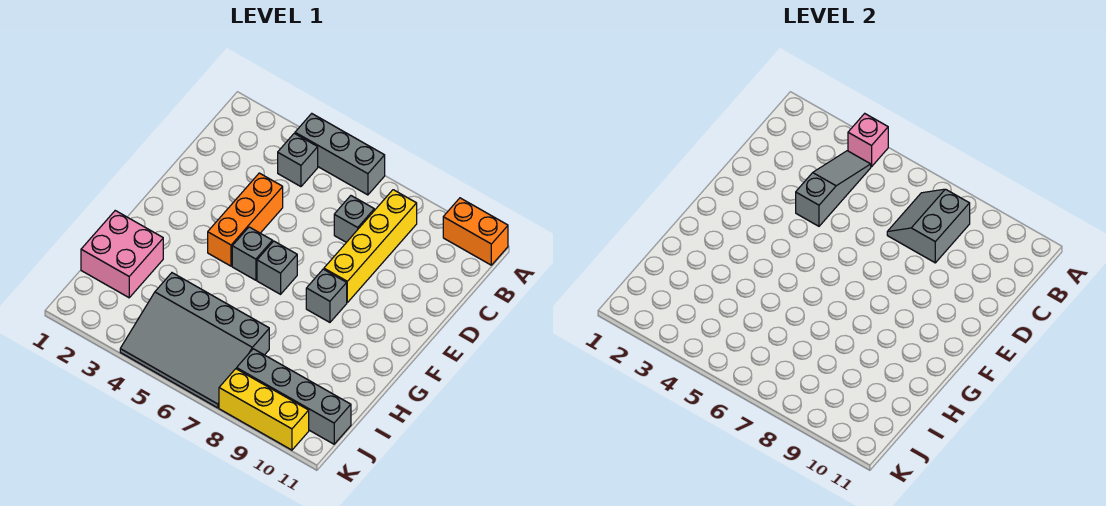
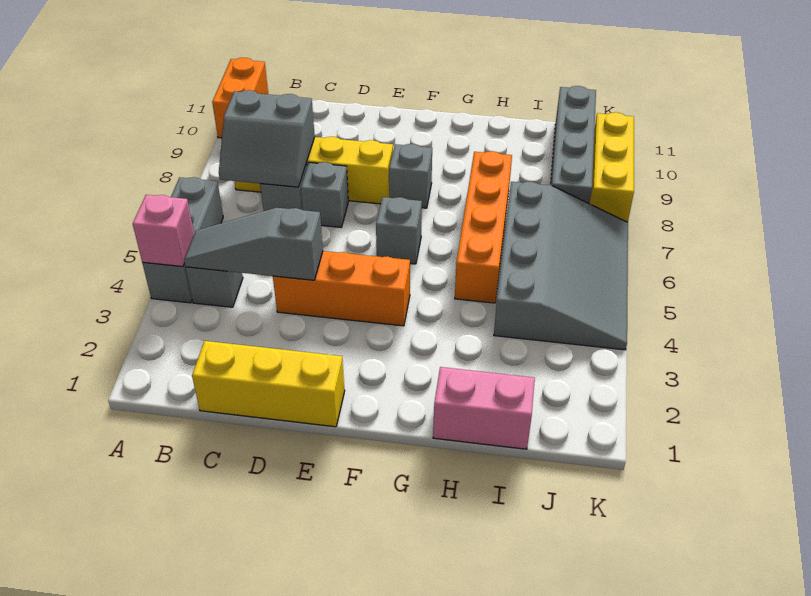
none -> yellow brick C1:E1 level 1
grey brick F5 level 1 -> grey brick D7 level 1
pink brick H1:I2 level 1 -> pink brick H1:I1 level 1
none -> orange brick H5:H8 level 1

